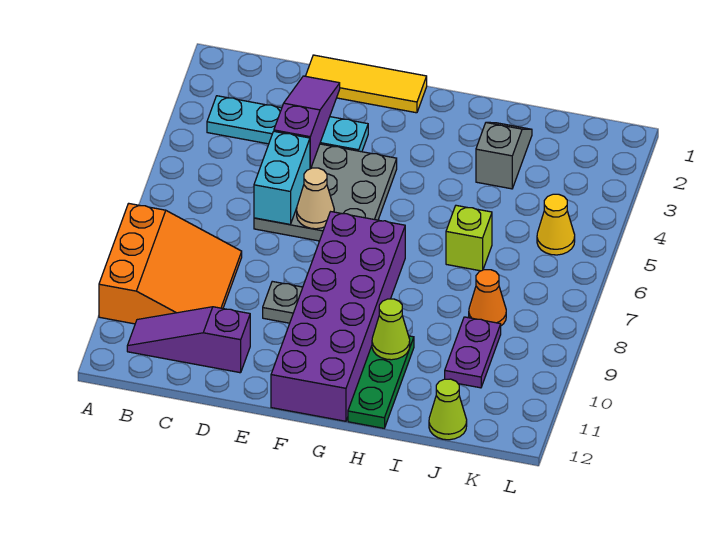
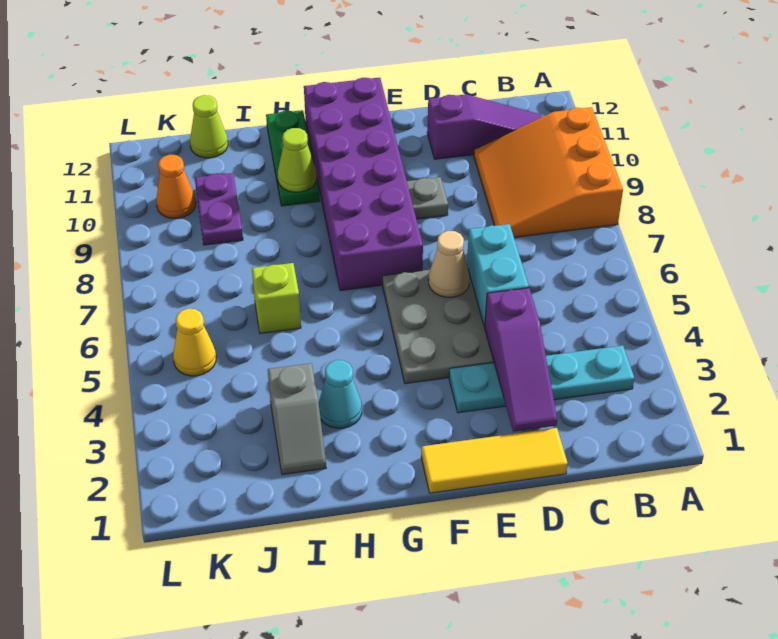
none -> cyan cone H3 level 1
orange cone J8 level 1 -> orange cone K10 level 1

